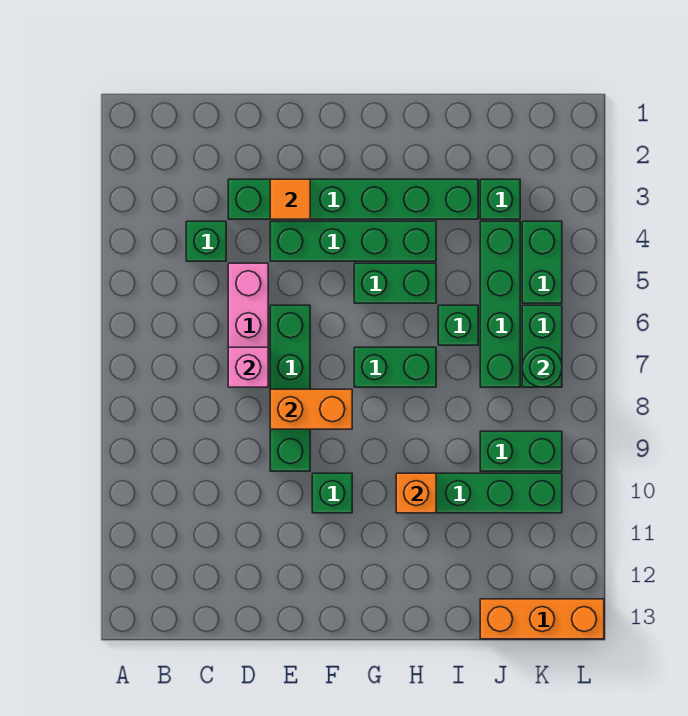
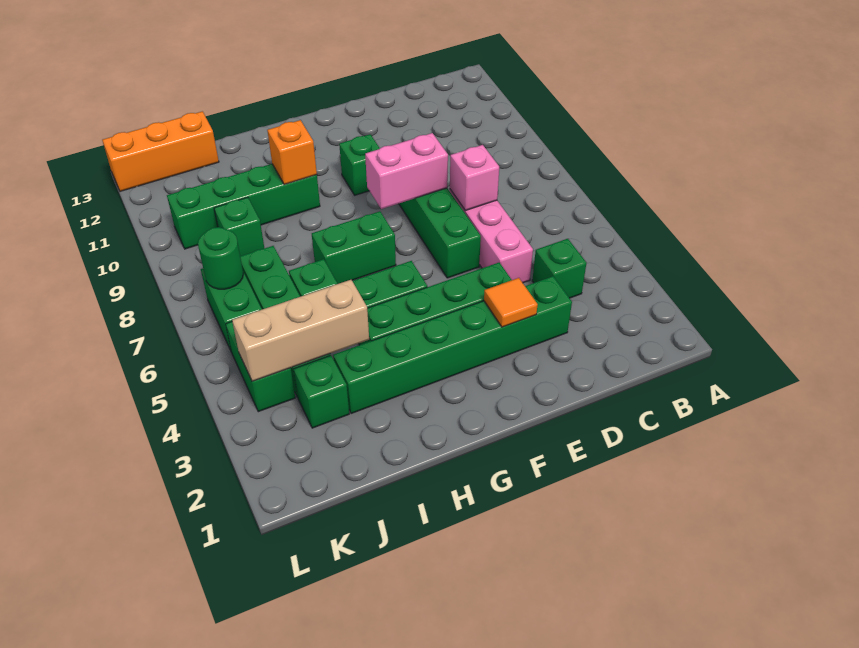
orange brick E8:F8 level 2 -> pink brick E8:F8 level 2
none -> tan brick I4:K4 level 2
green brick J9:K9 level 1 -> green brick J9 level 1

